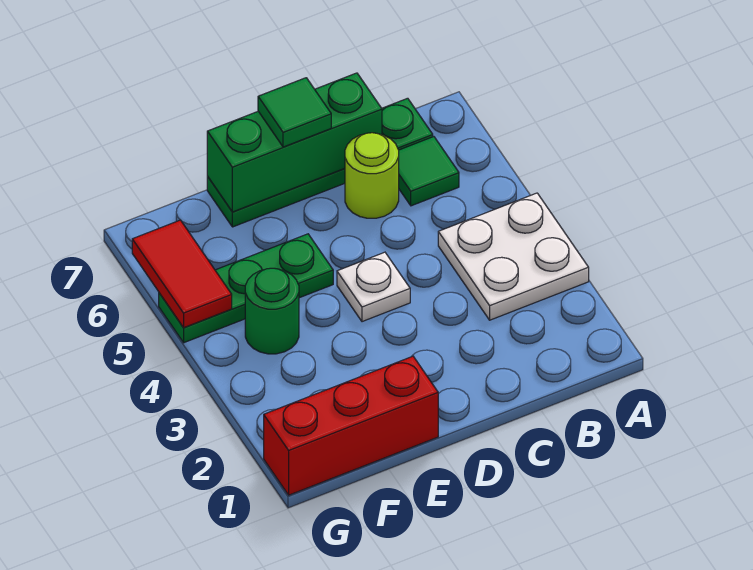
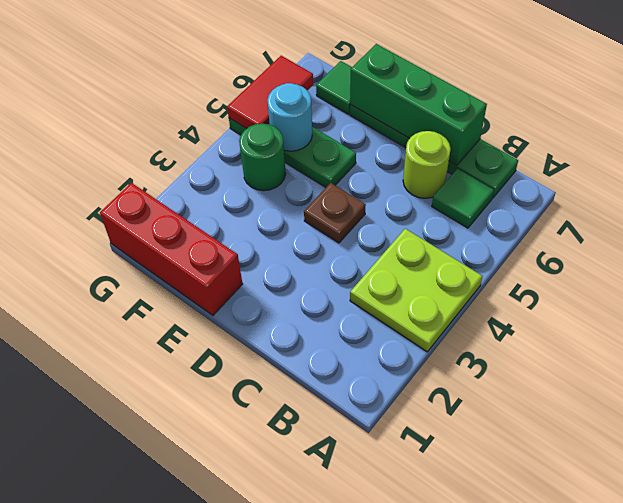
white plate A3:B4 level 1 -> lime plate A3:B4 level 1
white plate D4 level 1 -> brown plate D4 level 1
green tile D7 level 3 -> green tile F7 level 1
none -> cyan round brick F5 level 2

